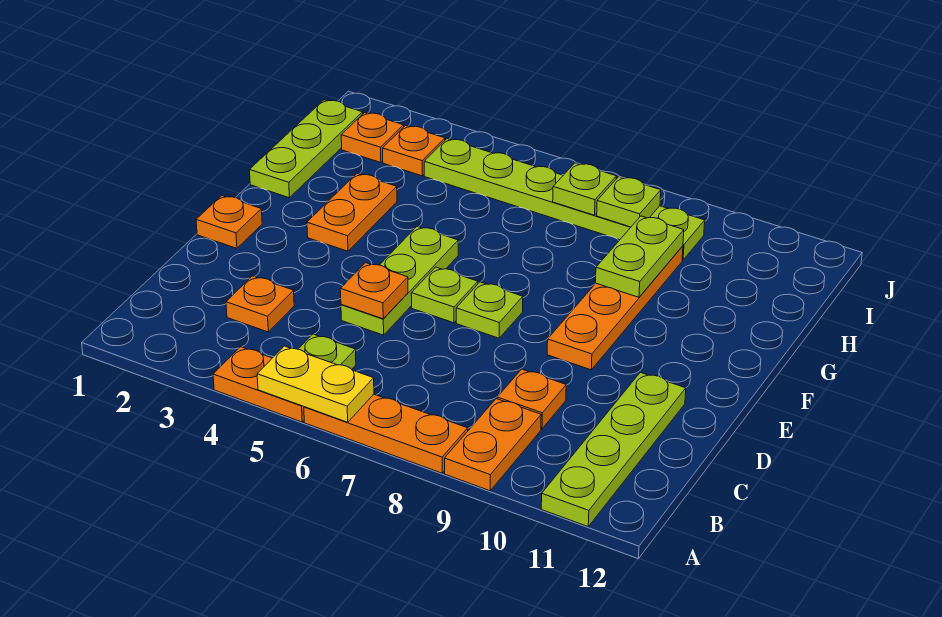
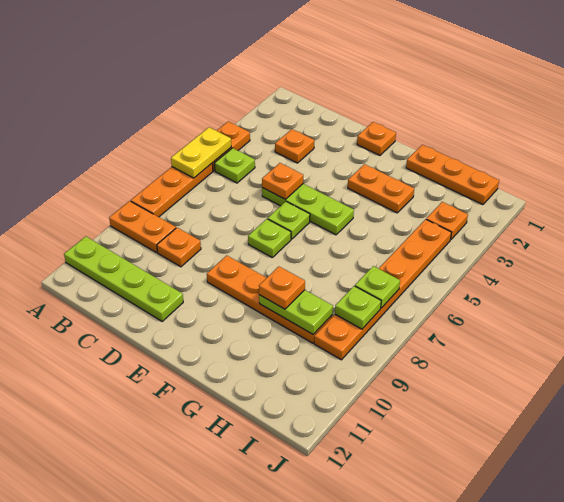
lime plate G1:I1 level 1 -> orange plate G1:I1 level 1
orange plate I2 level 1 -> orange plate G9 level 3
lime plate I4:I9 level 1 -> orange plate I4:I9 level 1

